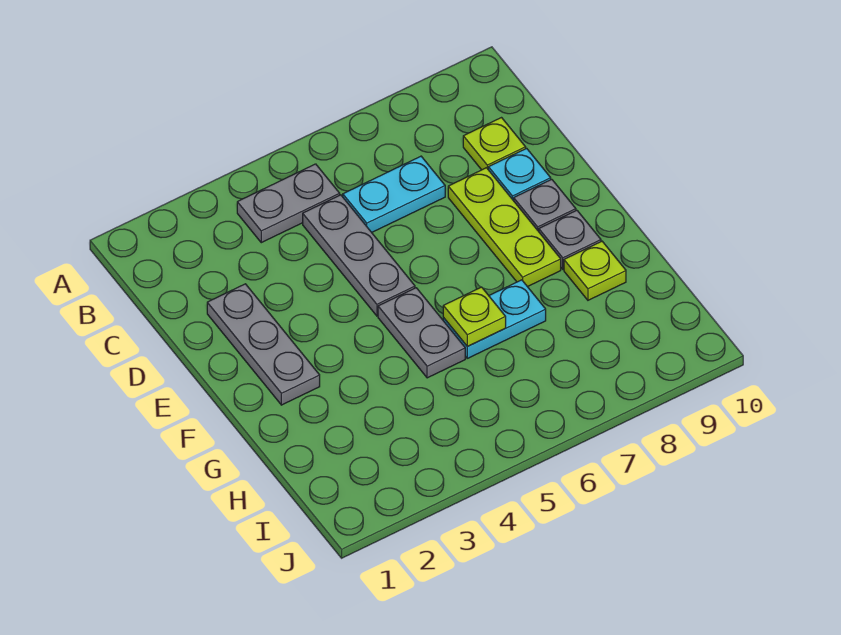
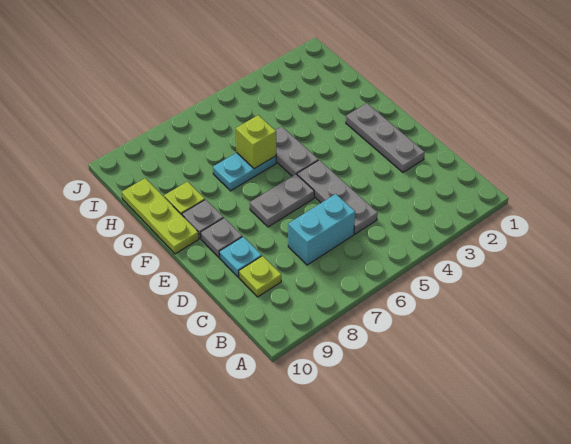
grey plate B4:B5 level 1 -> grey plate E6:E7 level 1
cyan plate C6:C7 level 1 -> cyan brick C6:C7 level 1
lime plate D8:F8 level 1 -> lime plate F10:H10 level 1
lime plate G6 level 2 -> lime brick G6 level 2

